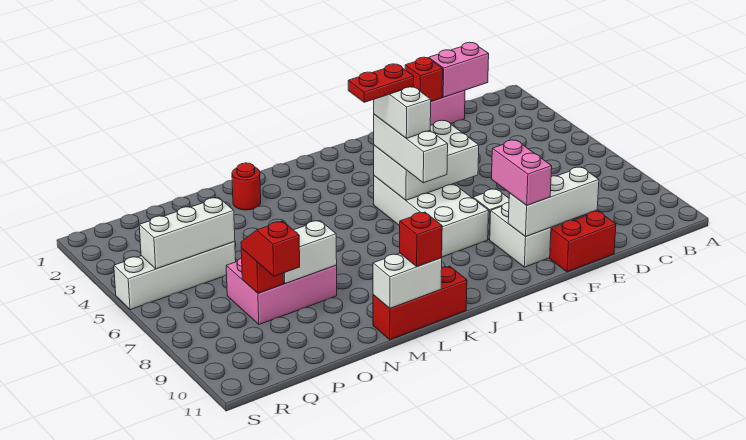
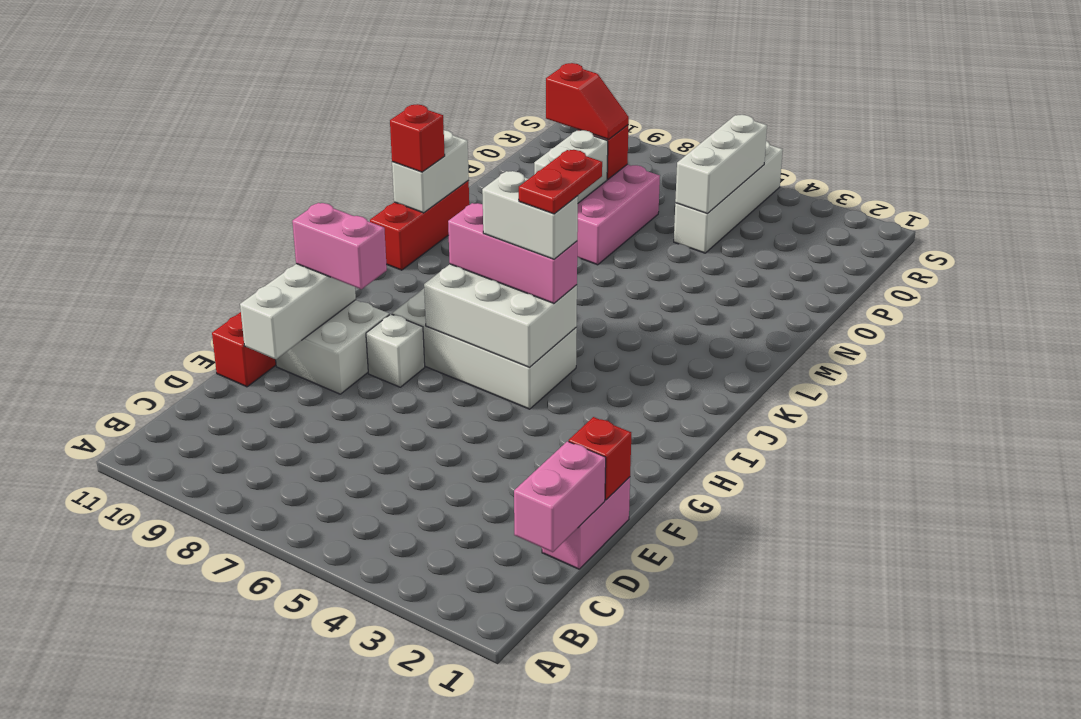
white brick G5:I6 level 2 -> white brick H5:I7 level 2
white brick I5:I7 level 3 -> pink brick I5:I7 level 3
red round brick M2 level 1 -> none

